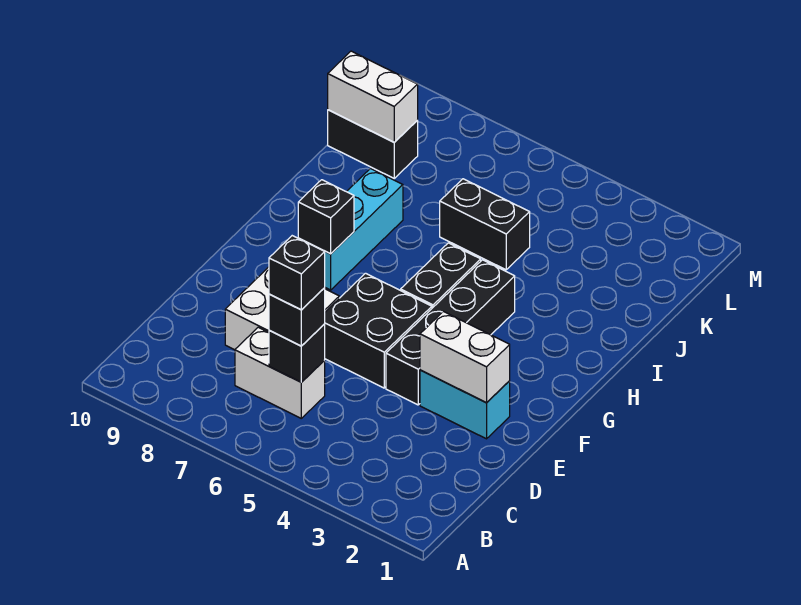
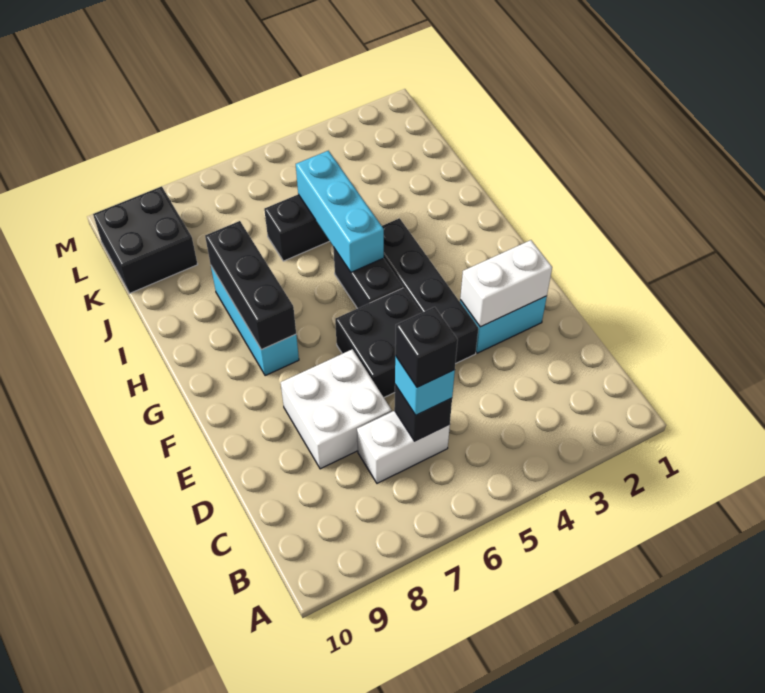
black brick C6 level 3 -> cyan brick C6 level 3
black brick G8 level 2 -> black brick G8:I8 level 2
none -> cyan brick H5:J5 level 2
black brick K9:K10 level 1 -> black brick K9:L10 level 1
white brick K9:K10 level 2 -> none

